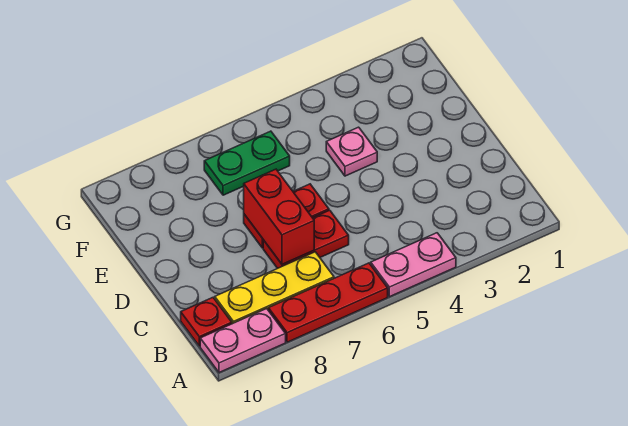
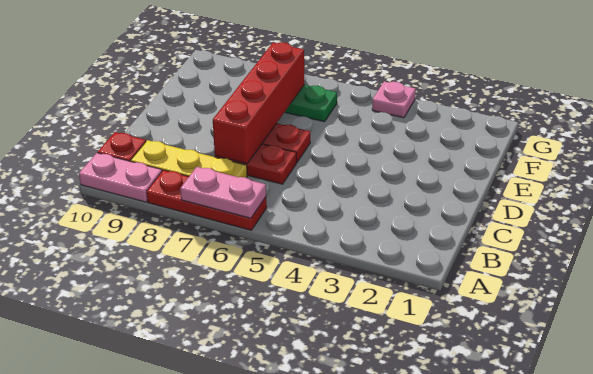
pink plate A4:A5 level 1 -> pink plate A6:A7 level 2
red brick C7:D7 level 2 -> red brick C7:F7 level 2
pink plate E4 level 1 -> pink plate G4 level 1

